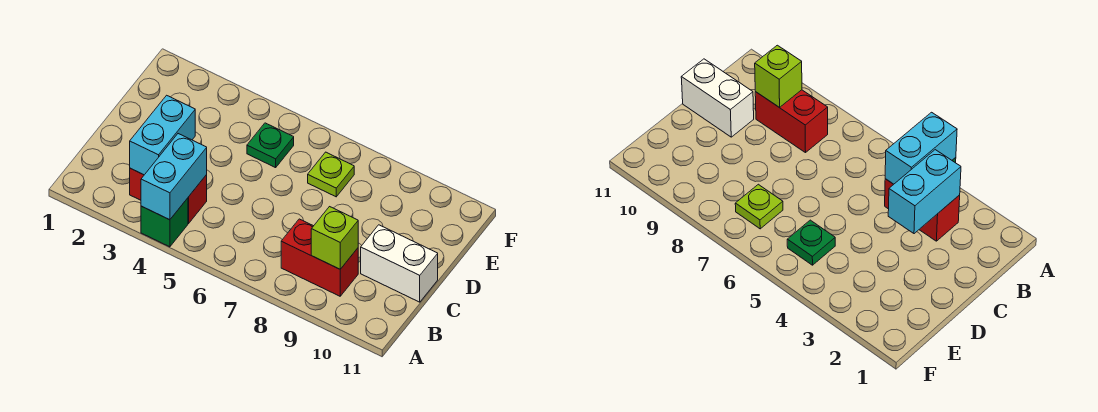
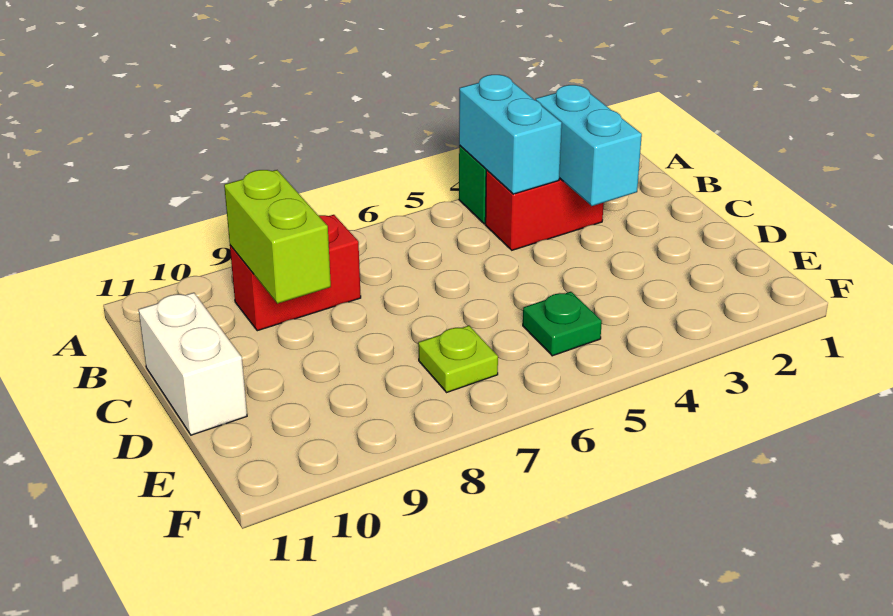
lime brick B9 level 2 -> lime brick B9:C9 level 2
white brick C10:C11 level 1 -> white brick C11:D11 level 1

